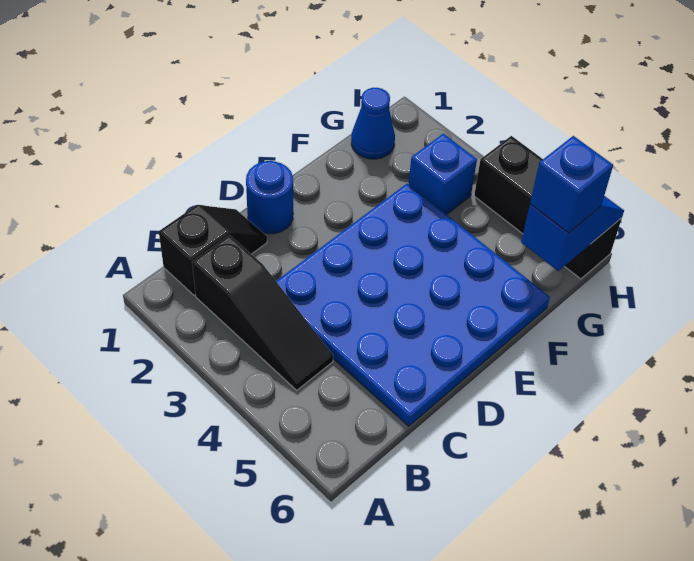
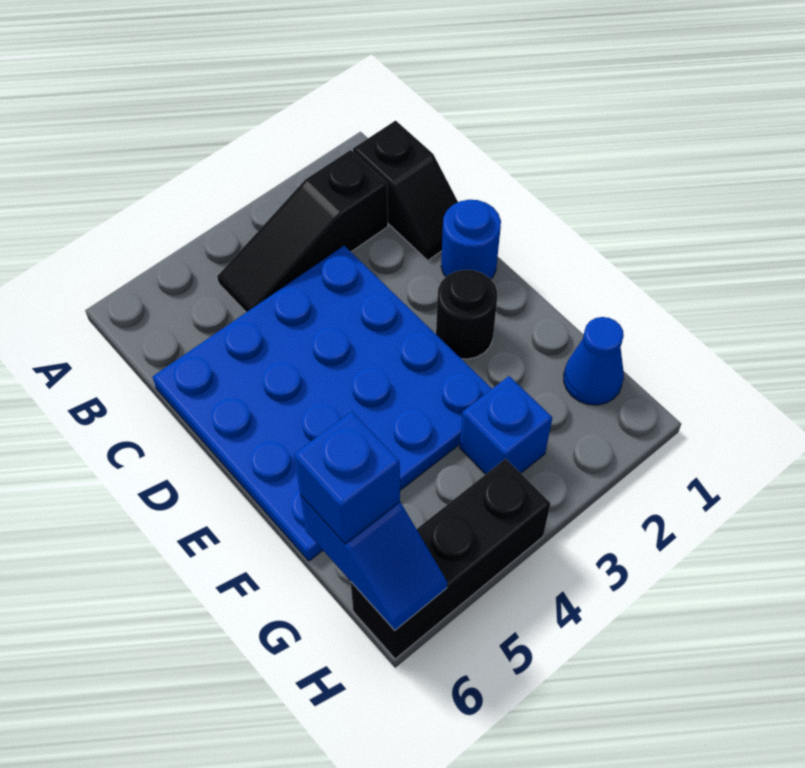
none -> black round brick E2 level 1

